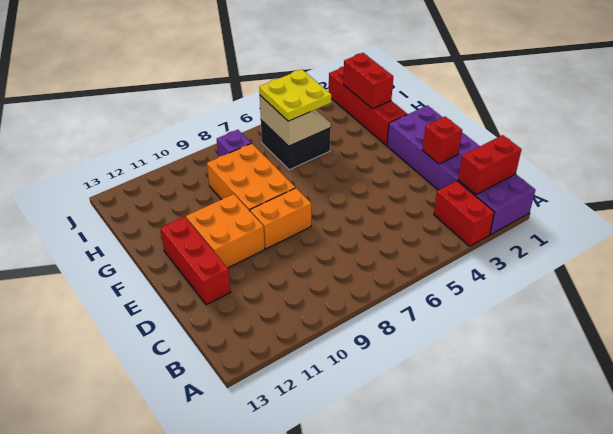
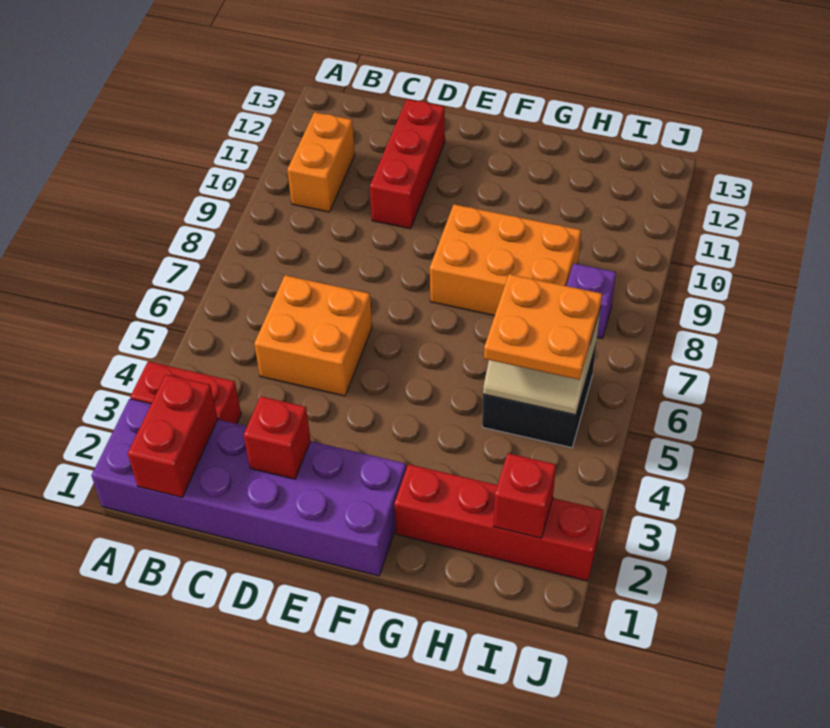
red brick D12:F12 level 1 -> red brick D10:D12 level 1
orange brick E8:E9 level 1 -> orange brick B10:B11 level 1
orange brick E10:F11 level 1 -> orange brick C5:D6 level 1
red brick H2:I2 level 2 -> red brick I2 level 2
yellow plate H5:I6 level 3 -> orange plate H5:I6 level 3

